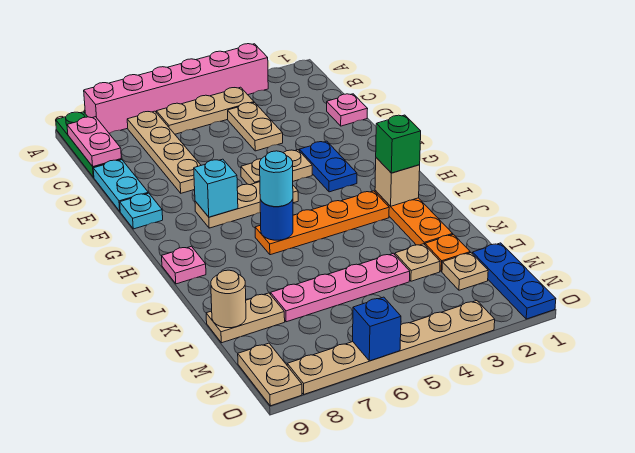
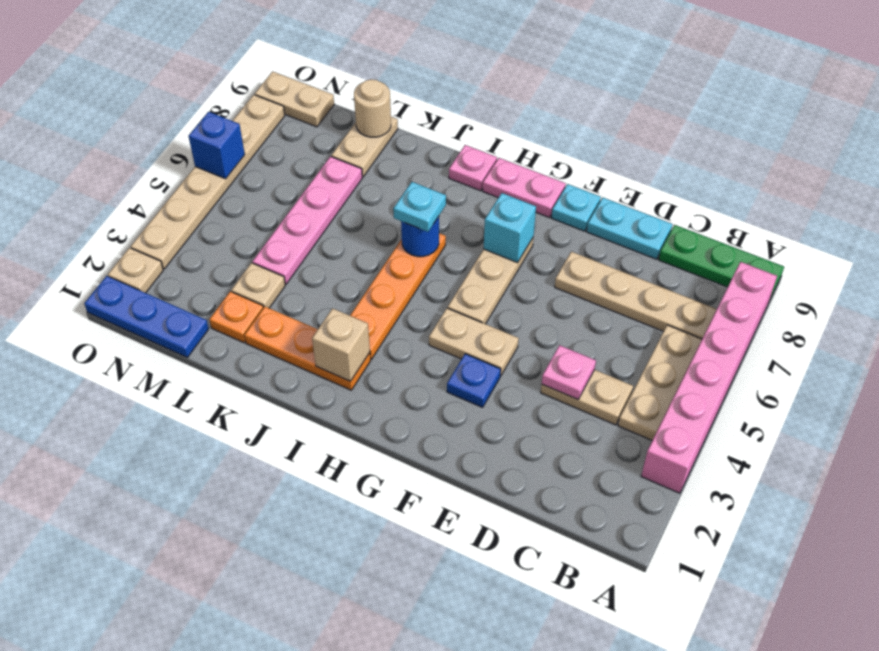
pink plate B9:C9 level 2 -> pink plate G9:H9 level 1
pink plate D1 level 1 -> pink plate D4 level 2
blue plate F3:G3 level 1 -> blue plate F3 level 1
tan plate F4:F5 level 1 -> tan plate F4:G4 level 1
green brick I2 level 3 -> none
cyan round brick I6 level 3 -> cyan plate I6 level 3
tan plate M2 level 1 -> tan plate O2 level 1

